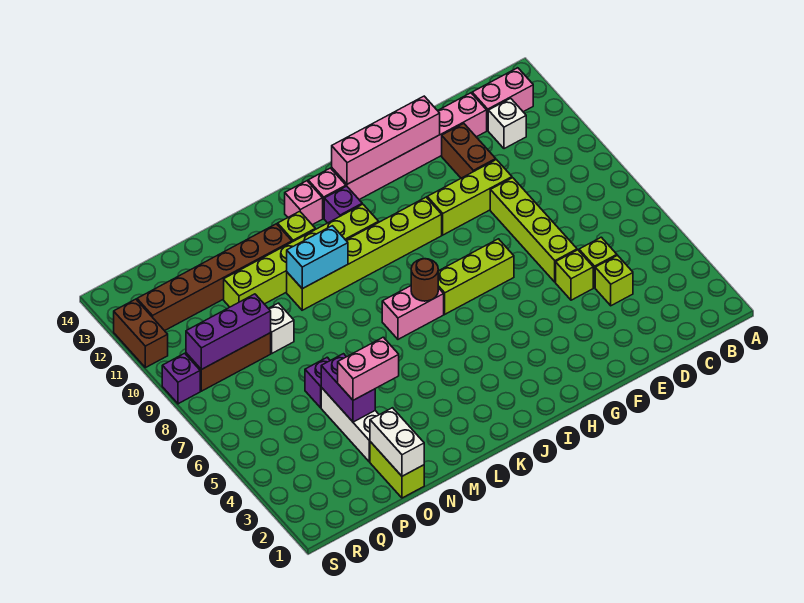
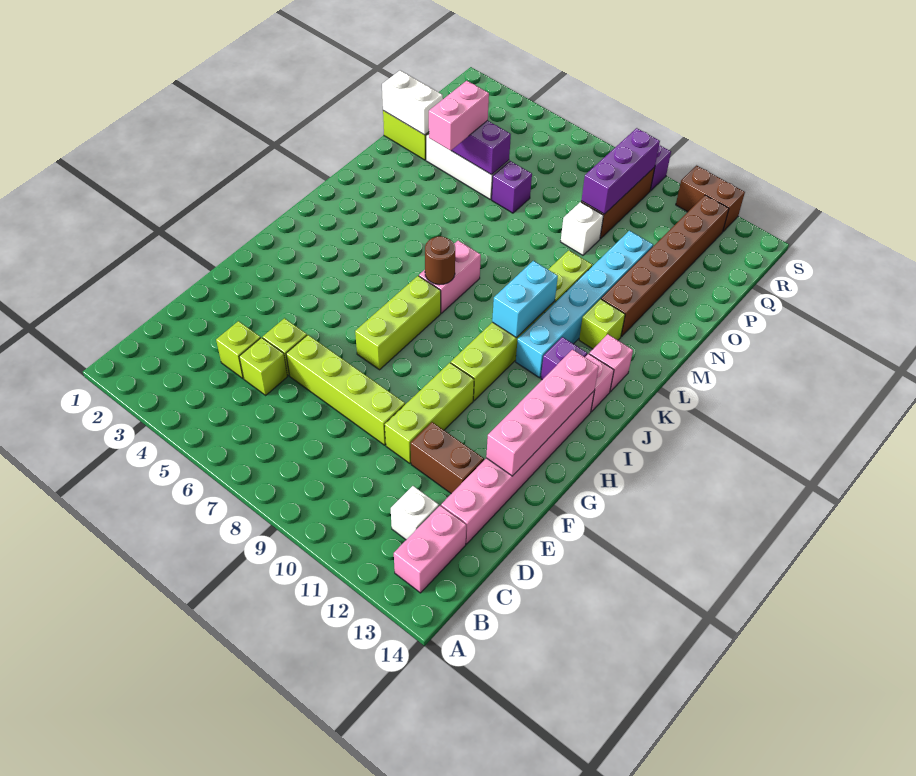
lime brick J11:O11 level 1 -> cyan brick J11:O11 level 1
cyan brick L10:M10 level 2 -> cyan brick J10:K10 level 2

